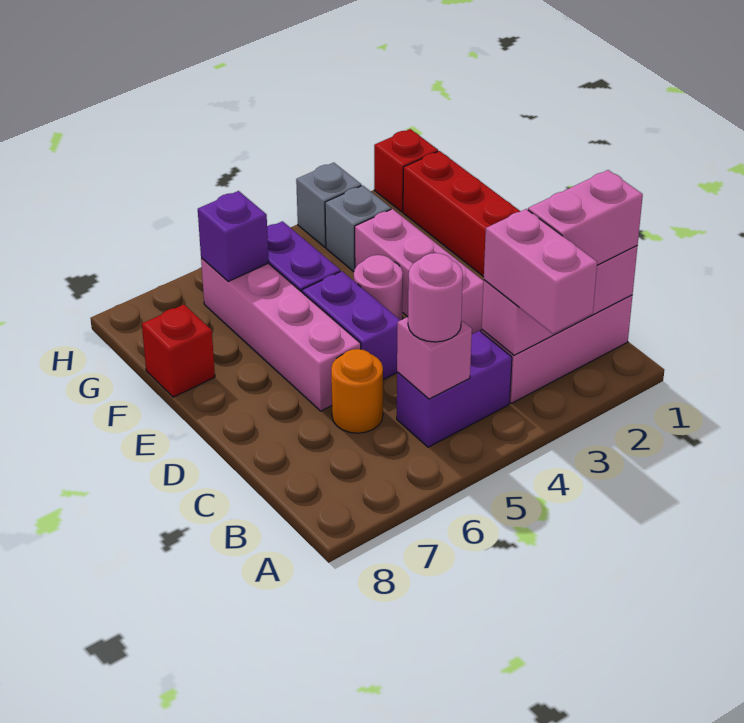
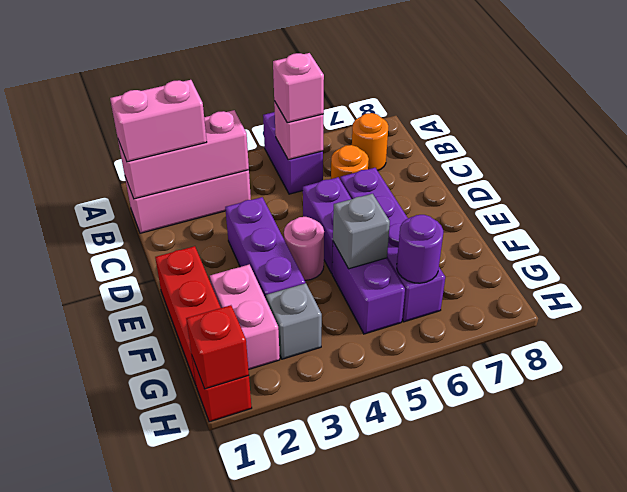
pink brick A3:B3 level 3 -> pink brick F2:G2 level 1
purple brick B4:B5 level 1 -> purple brick A5:B5 level 1
pink round brick B5 level 3 -> pink brick B5 level 3
none -> orange round brick B7 level 1
pink brick D3:F3 level 1 -> purple brick D3:F3 level 1
pink brick D6:G6 level 1 -> purple brick D6:G6 level 1
red brick F8 level 1 -> red brick H1 level 2
purple brick G6 level 2 -> purple round brick G6 level 2
grey brick H3 level 1 -> grey brick F5 level 2

